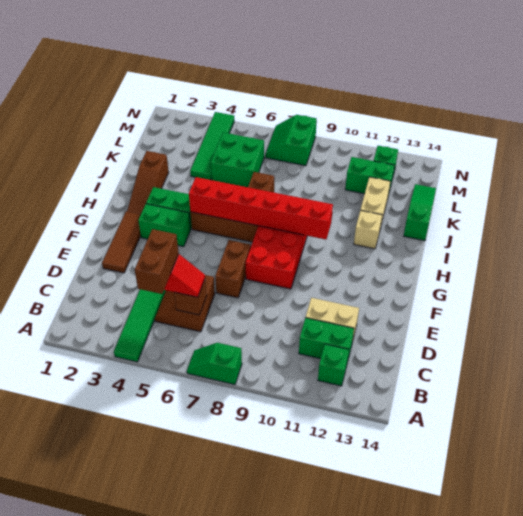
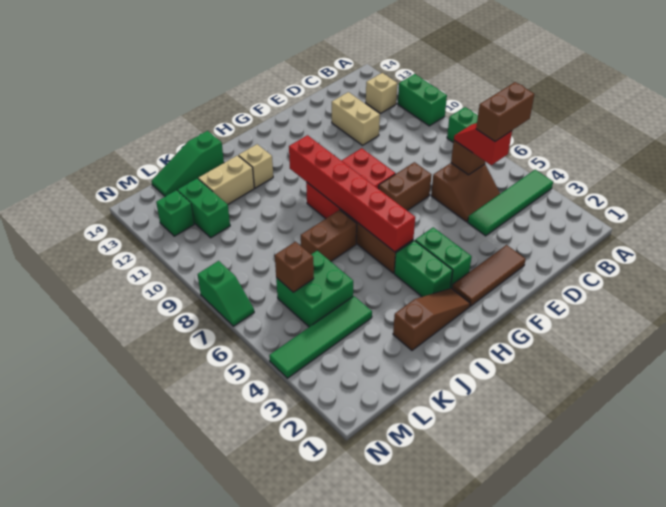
green brick B12 level 1 -> tan brick B12 level 1
green brick C11:C12 level 1 -> green brick A10:A11 level 1
none -> brown brick L6 level 2
green slope M7:N8 level 1 top 8 -> green slope N7:N8 level 1 top 8

